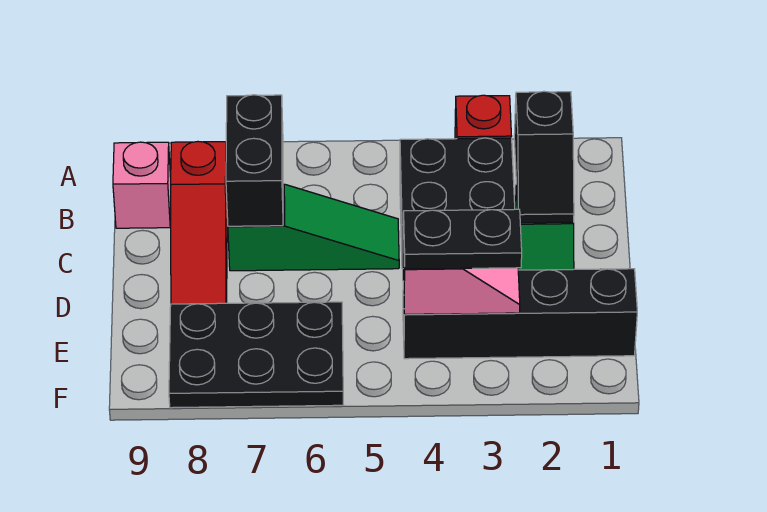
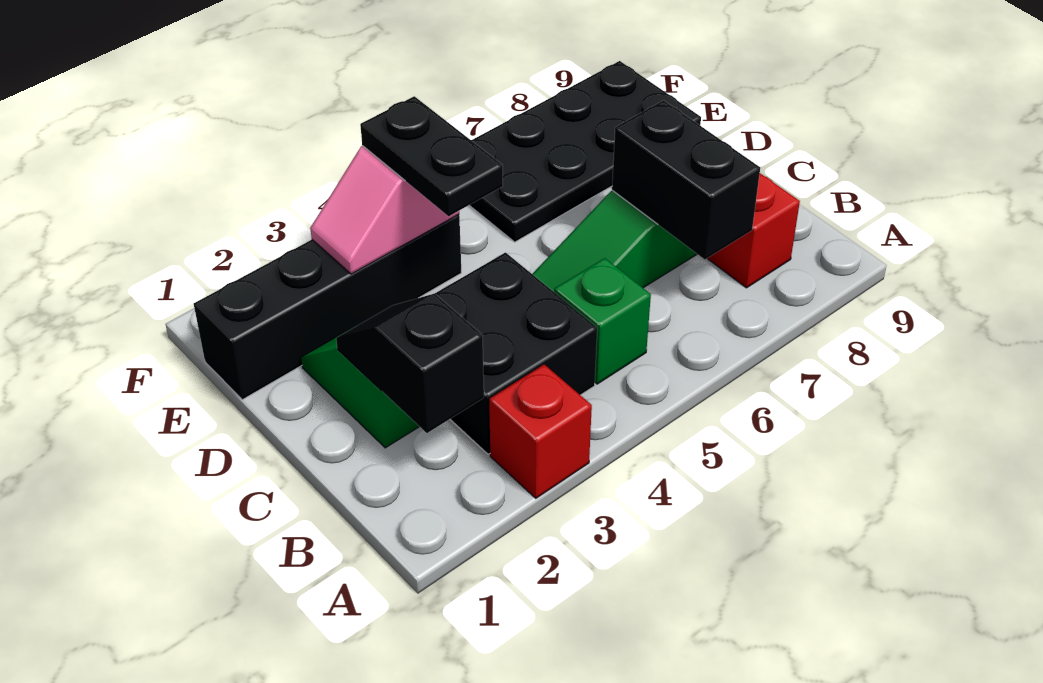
none -> green brick B5 level 1
pink brick B9 level 1 -> none
black plate E3:E4 level 3 -> black plate D4:E4 level 3
black plate E6:F8 level 1 -> black plate E6:F9 level 1

